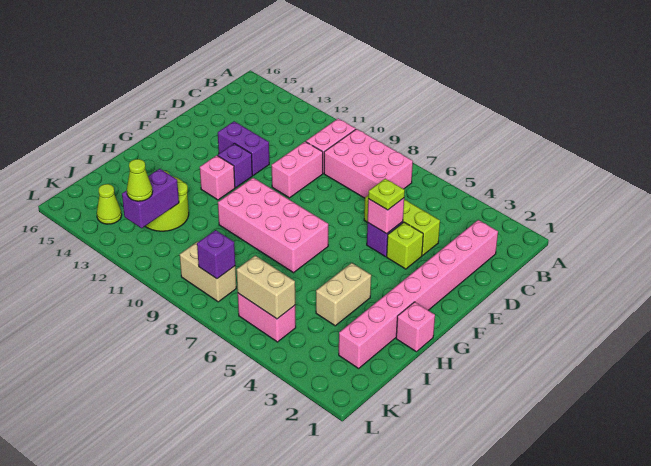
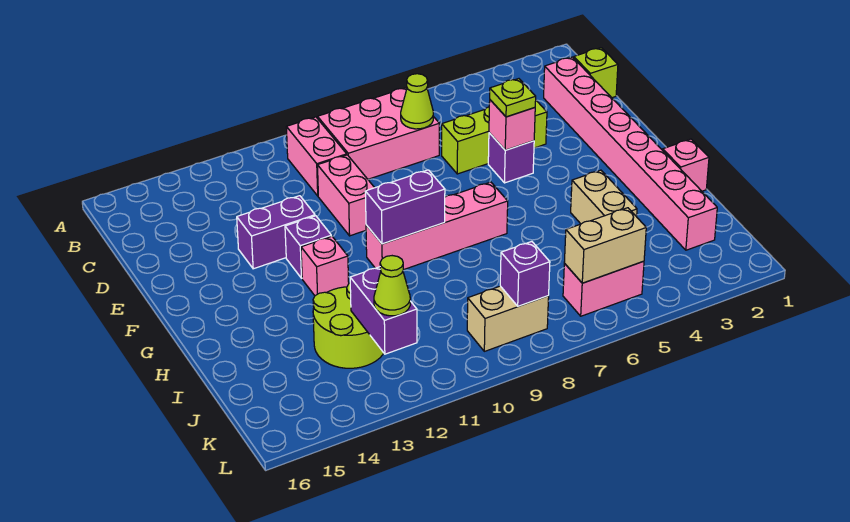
lime brick E4 level 1 -> lime brick C1 level 1
pink brick G7:H10 level 1 -> pink brick G7:G10 level 1
none -> purple brick G9:G10 level 2
lime cone K14 level 1 -> lime cone C7 level 2

